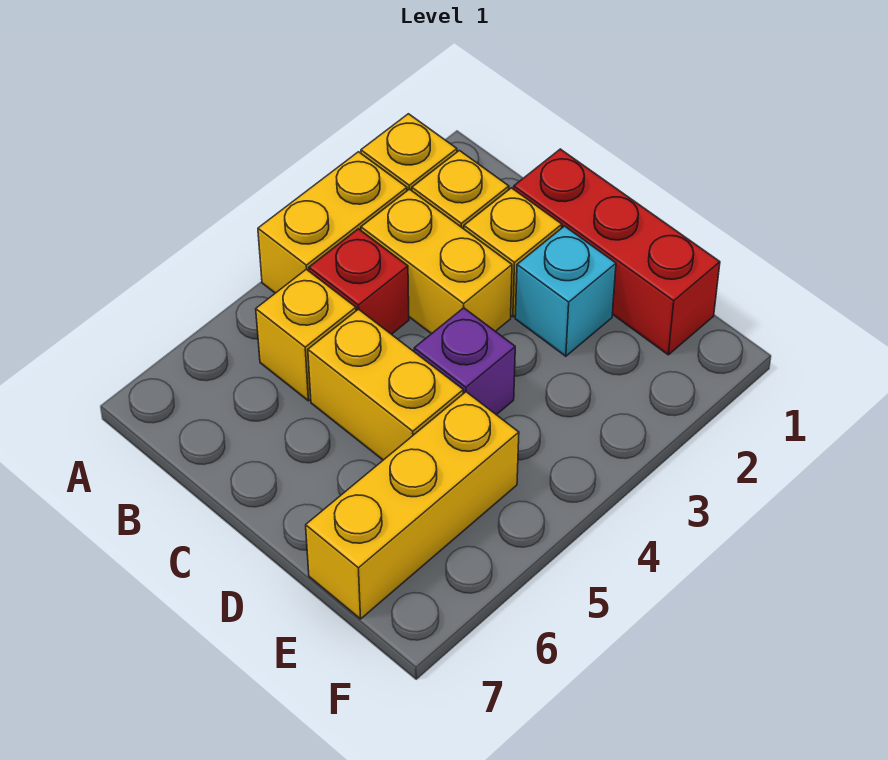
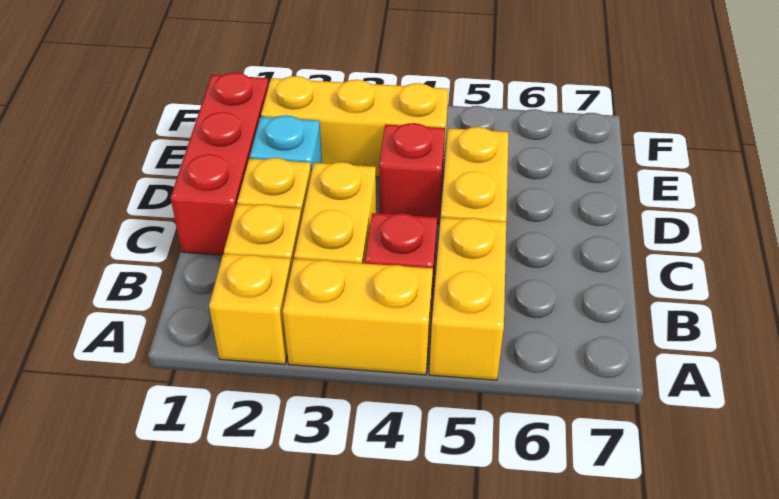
yellow brick B5 level 1 -> yellow brick A5:B5 level 1
purple brick D4 level 1 -> red brick D4 level 1
yellow brick E5:E7 level 1 -> yellow brick E2:E4 level 1

